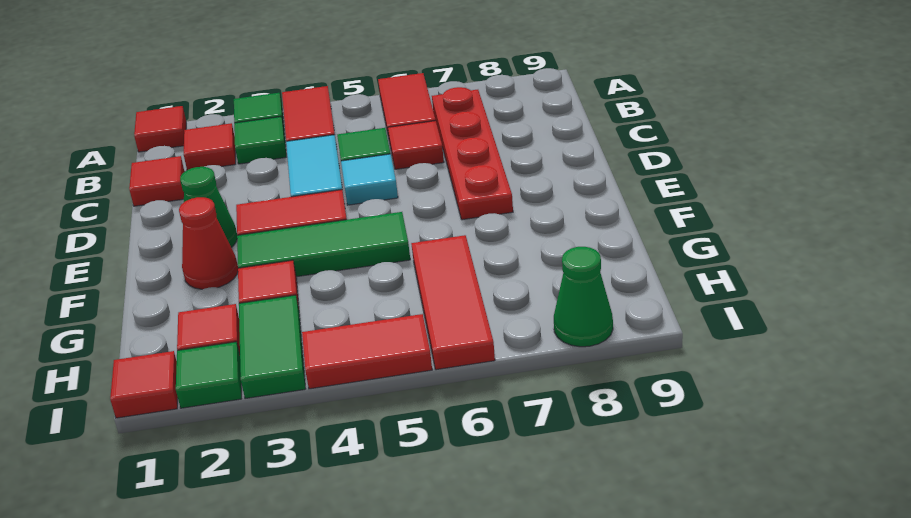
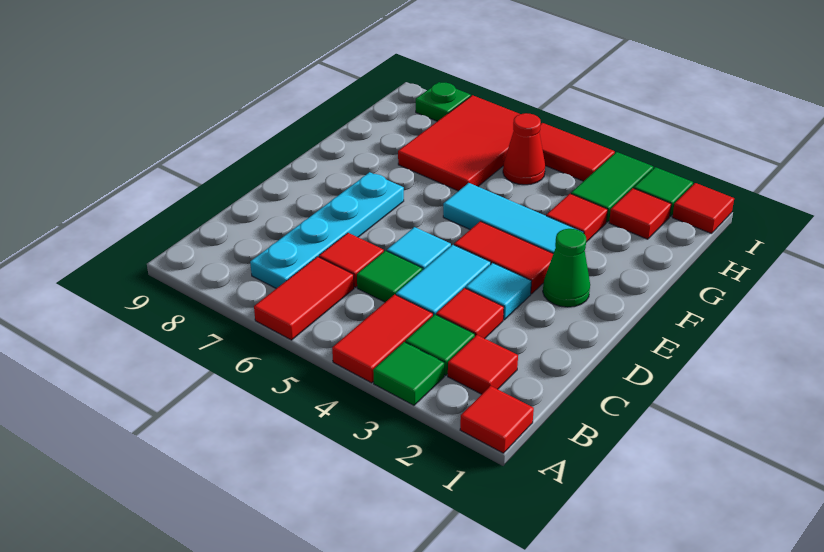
red plate B7:E7 level 1 -> cyan plate B7:E7 level 1
red tile C1 level 1 -> red tile C3 level 1
none -> cyan tile D3 level 1
red cone F2 level 1 -> red cone H5 level 1
green tile F3:F5 level 1 -> cyan tile F3:F5 level 1
red tile G6:I6 level 1 -> red tile G6:I7 level 1
green cone I8 level 1 -> green plate I8 level 1

